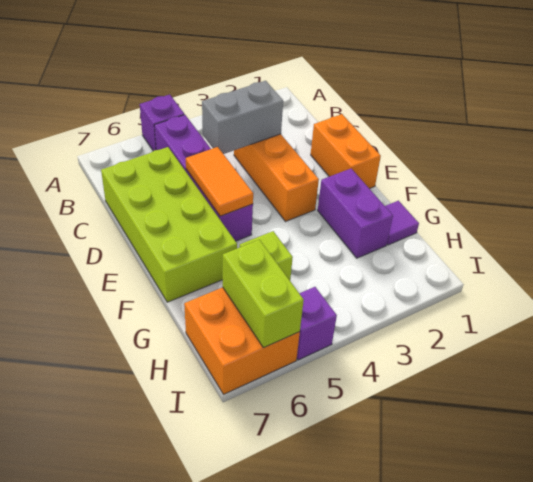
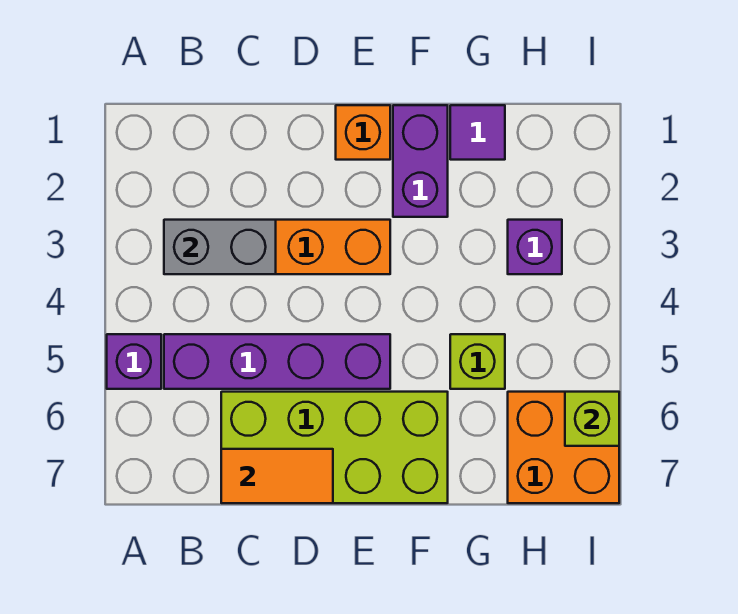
grey brick C3:C4 level 2 -> grey brick B3:C3 level 2
orange brick D1:E1 level 1 -> orange brick E1 level 1
orange tile D5:E5 level 2 -> orange tile C7:D7 level 2
purple brick F2:G2 level 1 -> purple brick F1:F2 level 1
lime brick H6:I6 level 2 -> lime brick I6 level 2
purple brick I5 level 1 -> purple brick H3 level 1

